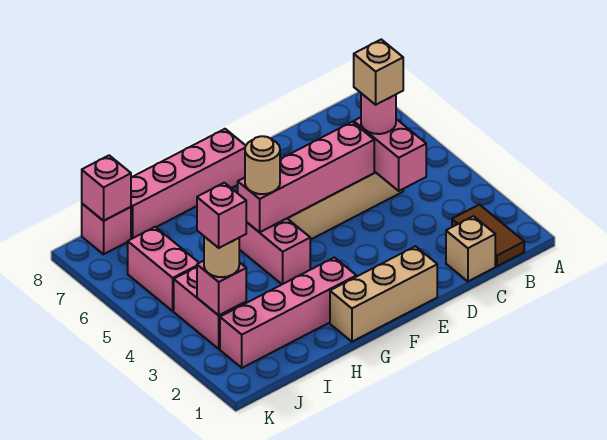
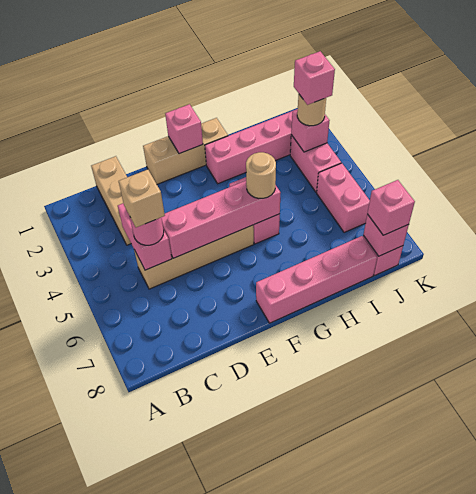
brown tile B1:B2 level 1 -> none
tan brick C1 level 1 -> tan brick C1:C3 level 1
none -> pink brick F1 level 2
none -> pink brick J8 level 3

